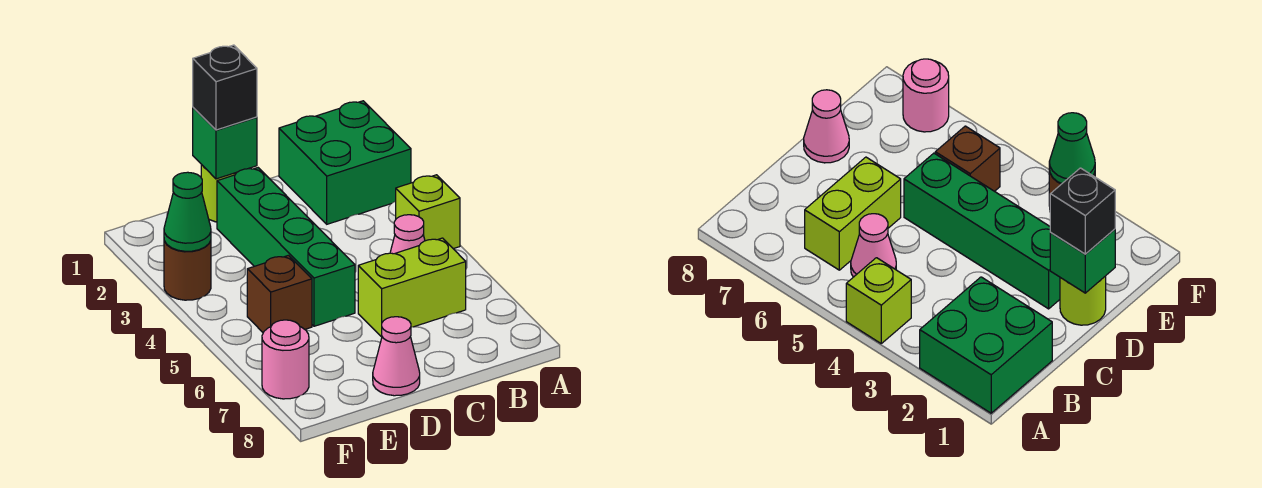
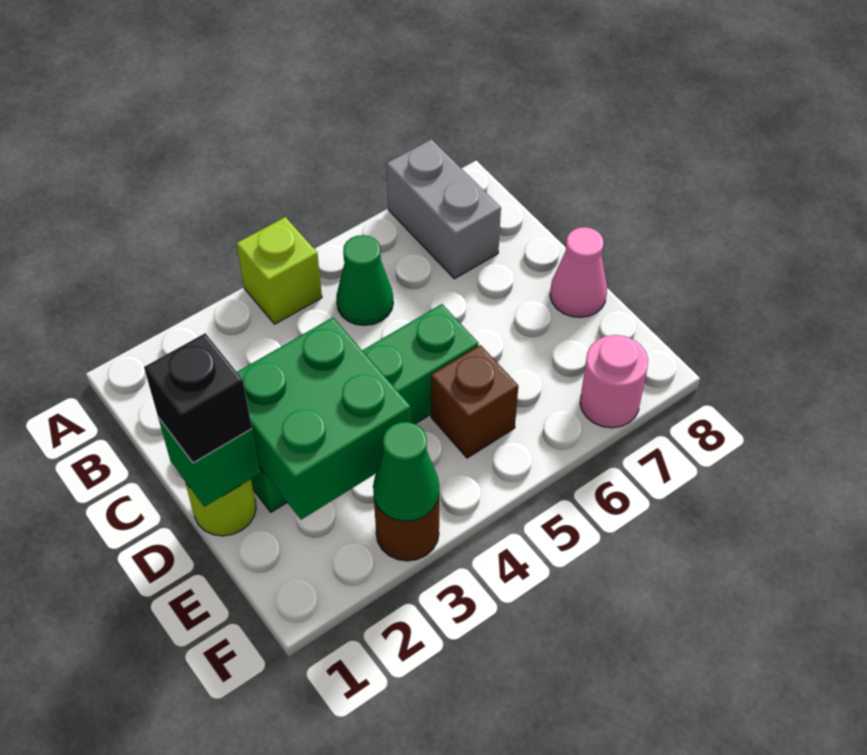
green brick A1:B2 level 1 -> green brick D2:E3 level 2
none -> grey brick A7:B7 level 1
pink cone B5 level 1 -> green cone B5 level 1
lime brick B6:C6 level 1 -> none

